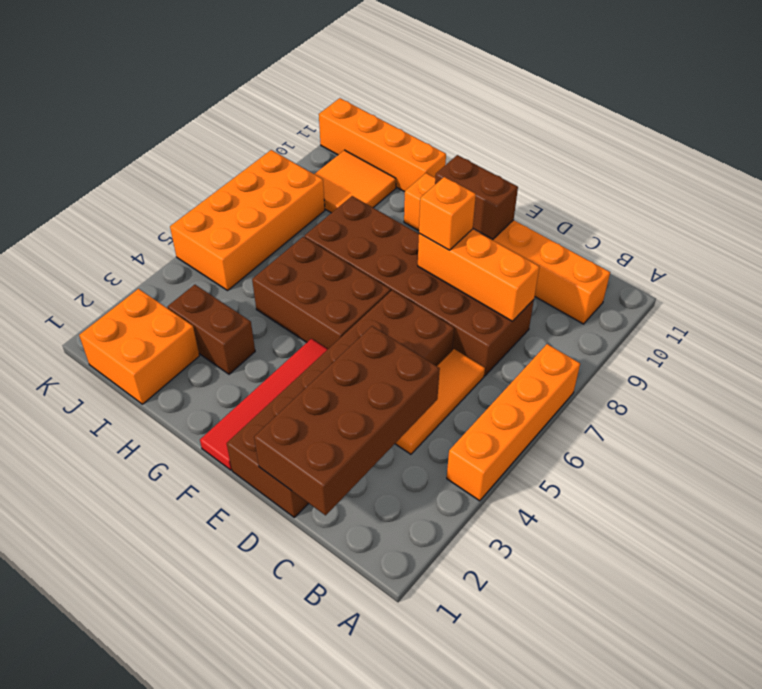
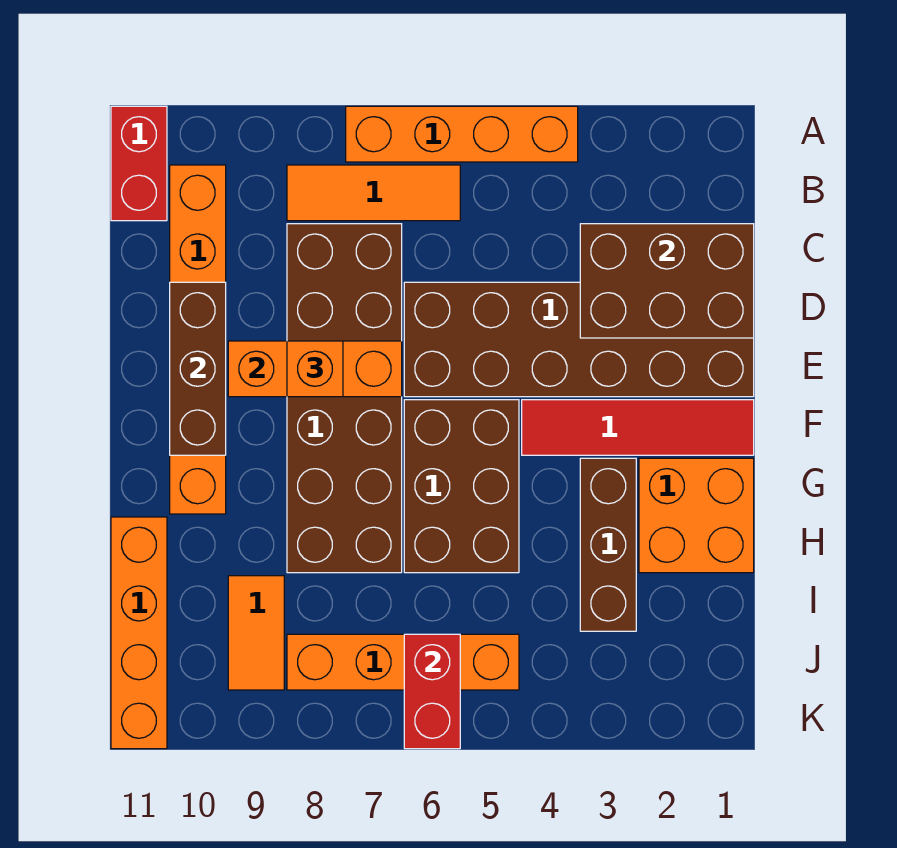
none -> red brick A11:B11 level 1
brown brick C1:D4 level 2 -> brown brick C1:D3 level 2
orange tile C4:C6 level 1 -> orange tile B6:B8 level 1
orange brick C8:E8 level 2 -> orange brick E7:E9 level 2
brown brick E10:F10 level 2 -> brown brick D10:F10 level 2
brown brick H3:I3 level 1 -> brown brick G3:I3 level 1
orange brick I1:J2 level 1 -> orange brick G1:H2 level 1
orange tile I9:J10 level 1 -> orange tile I9:J9 level 1
orange brick J5:K8 level 1 -> orange brick J5:J8 level 1
none -> red brick J6:K6 level 2

